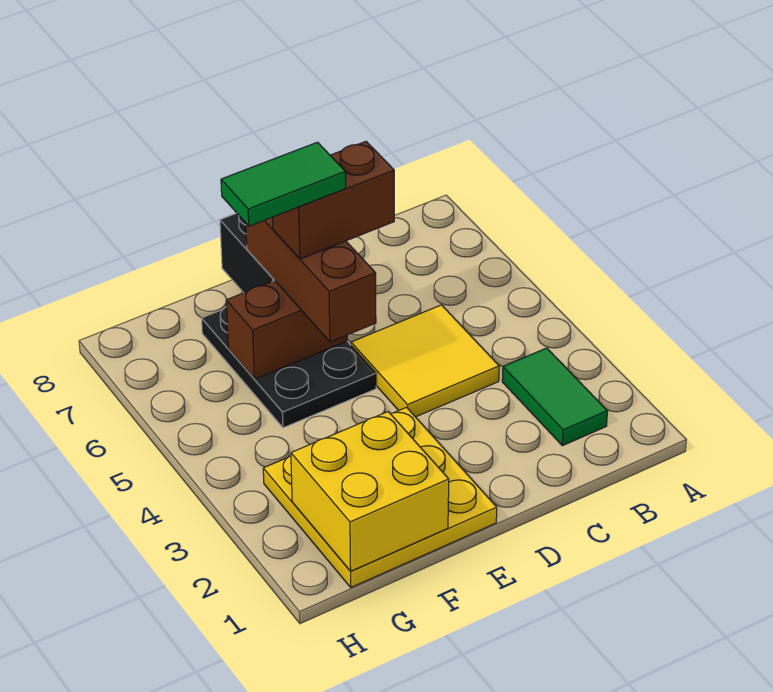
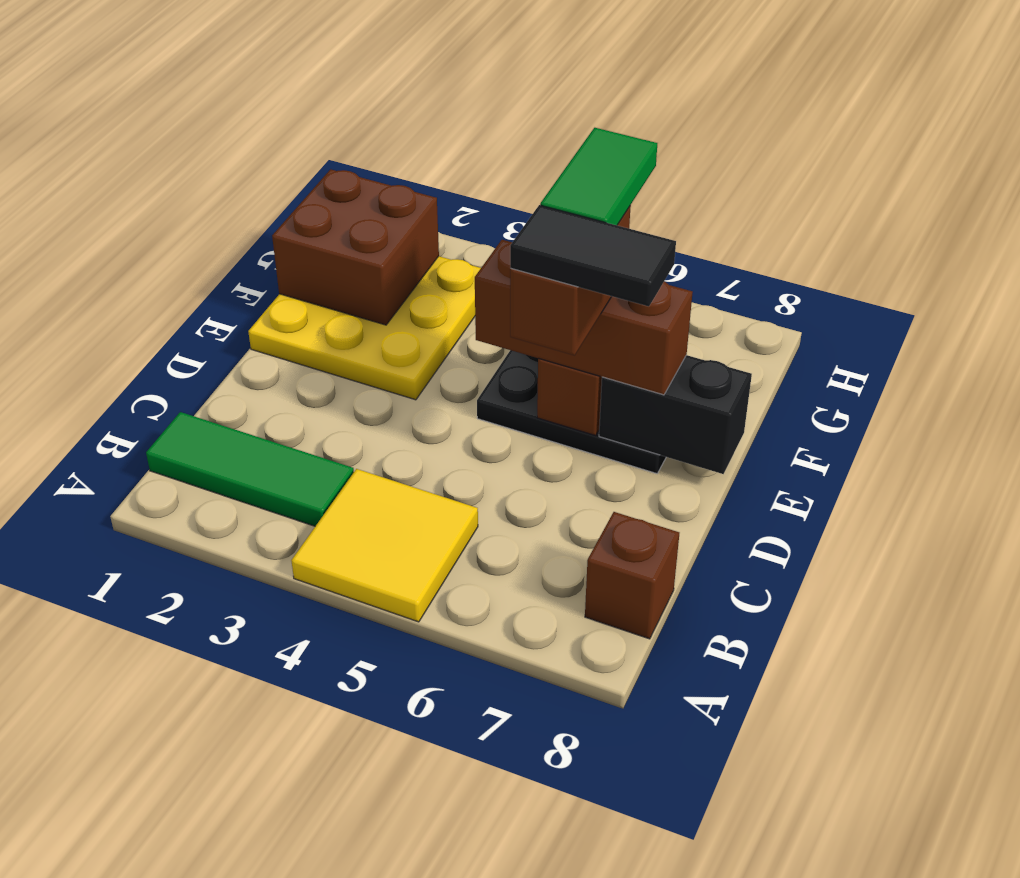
green tile B2:B3 level 1 -> green tile B1:B3 level 1
none -> brown brick B8 level 1
yellow tile C4:D5 level 1 -> yellow tile A4:B5 level 1
none -> black tile D6:D7 level 5
yellow brick F1:G2 level 2 -> brown brick F1:G2 level 2

